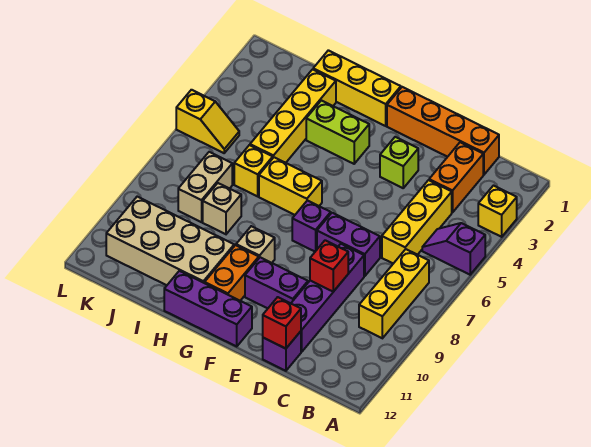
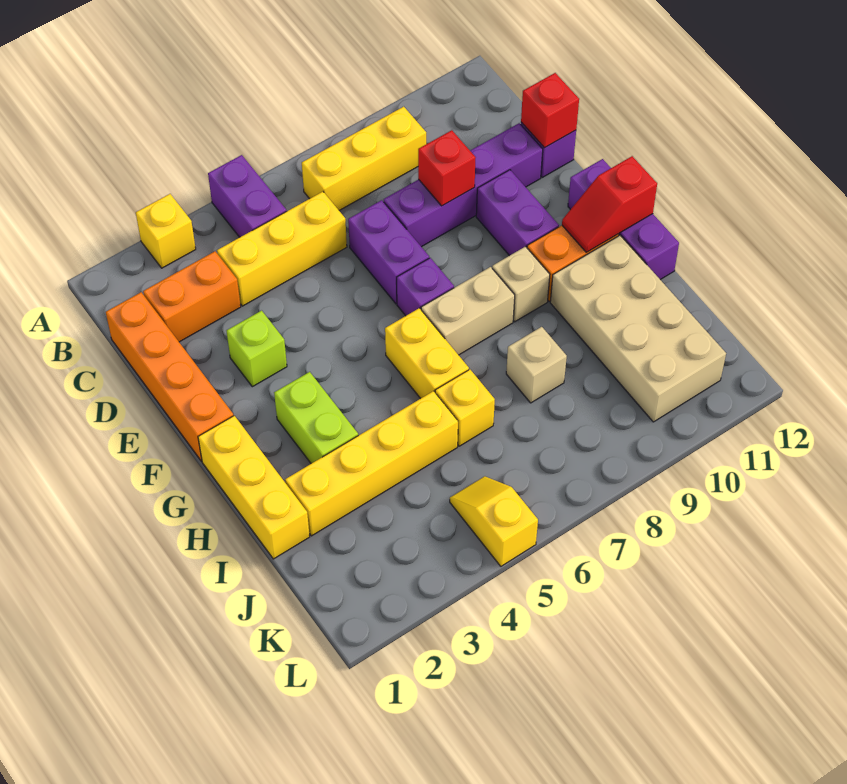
purple slope A5:B5 level 1 top A -> purple brick A5:B5 level 1
none -> red slope G11:G12 level 2 top 12
tan brick J7:J8 level 1 -> tan brick G7:G8 level 1

